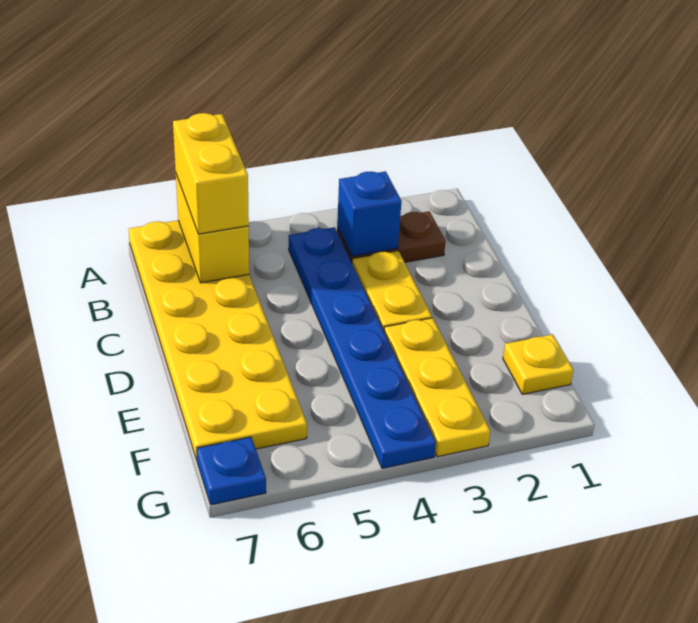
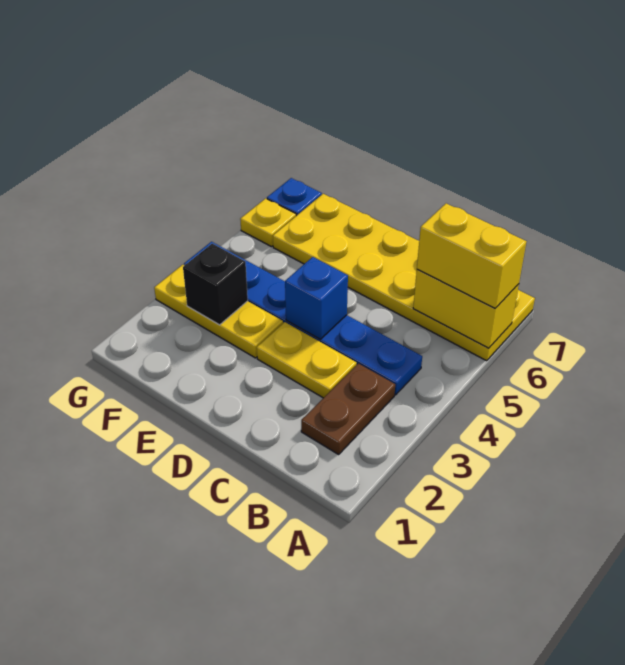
blue brick B3 level 2 -> blue brick D4 level 2
yellow plate F1 level 1 -> yellow plate G6 level 1
none -> black brick F3 level 2

